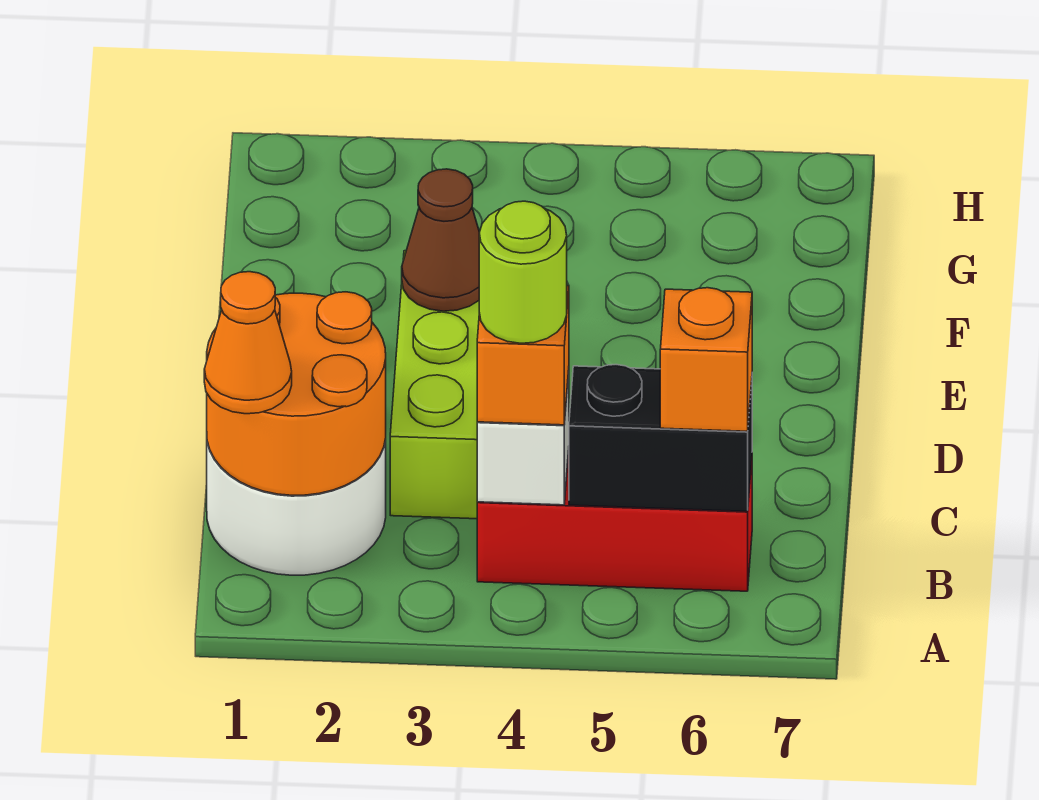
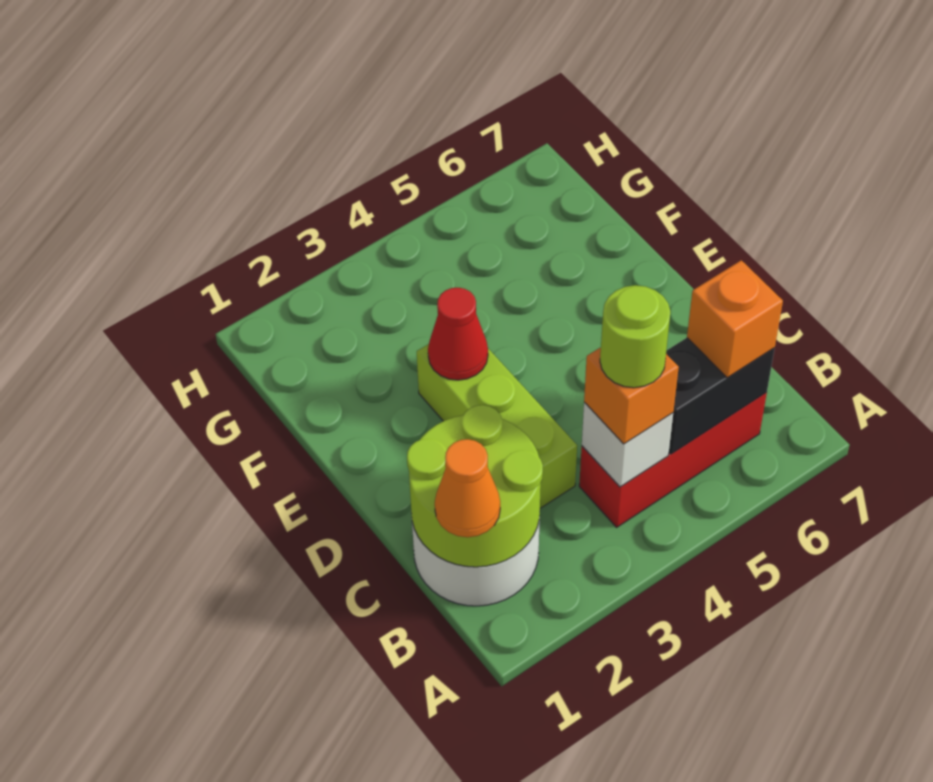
orange round brick B1:C2 level 2 -> lime round brick B1:C2 level 2
brown cone E3 level 2 -> red cone E3 level 2

